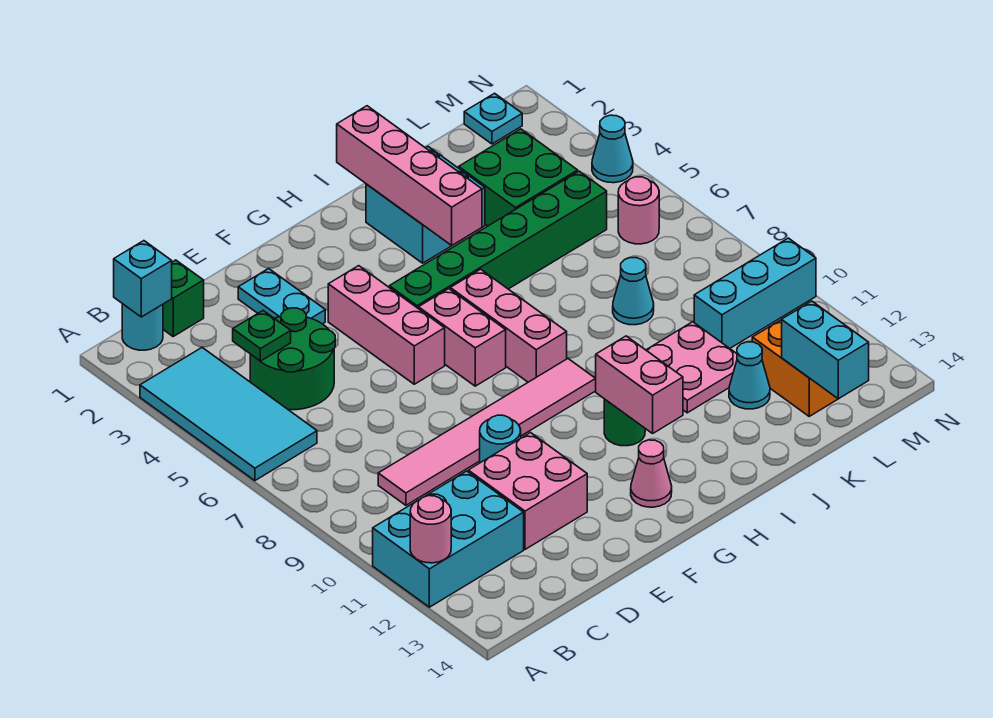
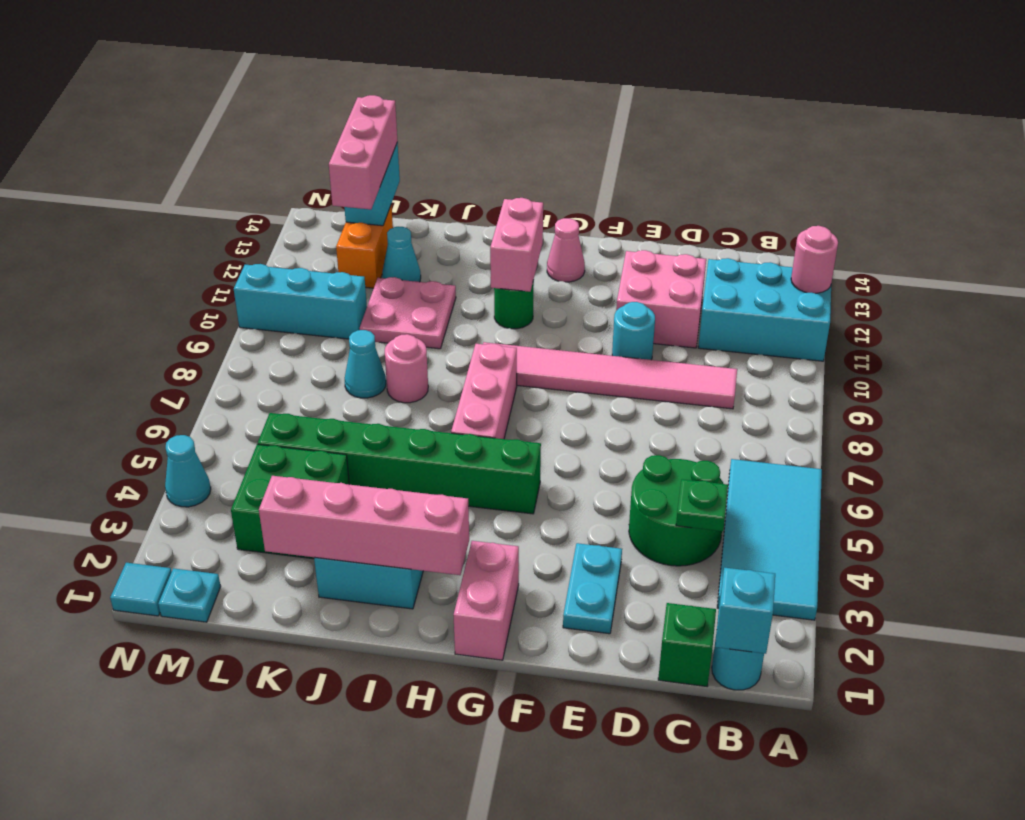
pink brick F4:F6 level 1 -> pink brick L12:L14 level 3
pink brick G6:G7 level 1 -> pink brick G1:G2 level 1
pink brick I1:I4 level 2 -> pink brick H2:K2 level 2
pink round brick M6 level 1 -> pink round brick J8 level 1
none -> cyan tile N1 level 1

